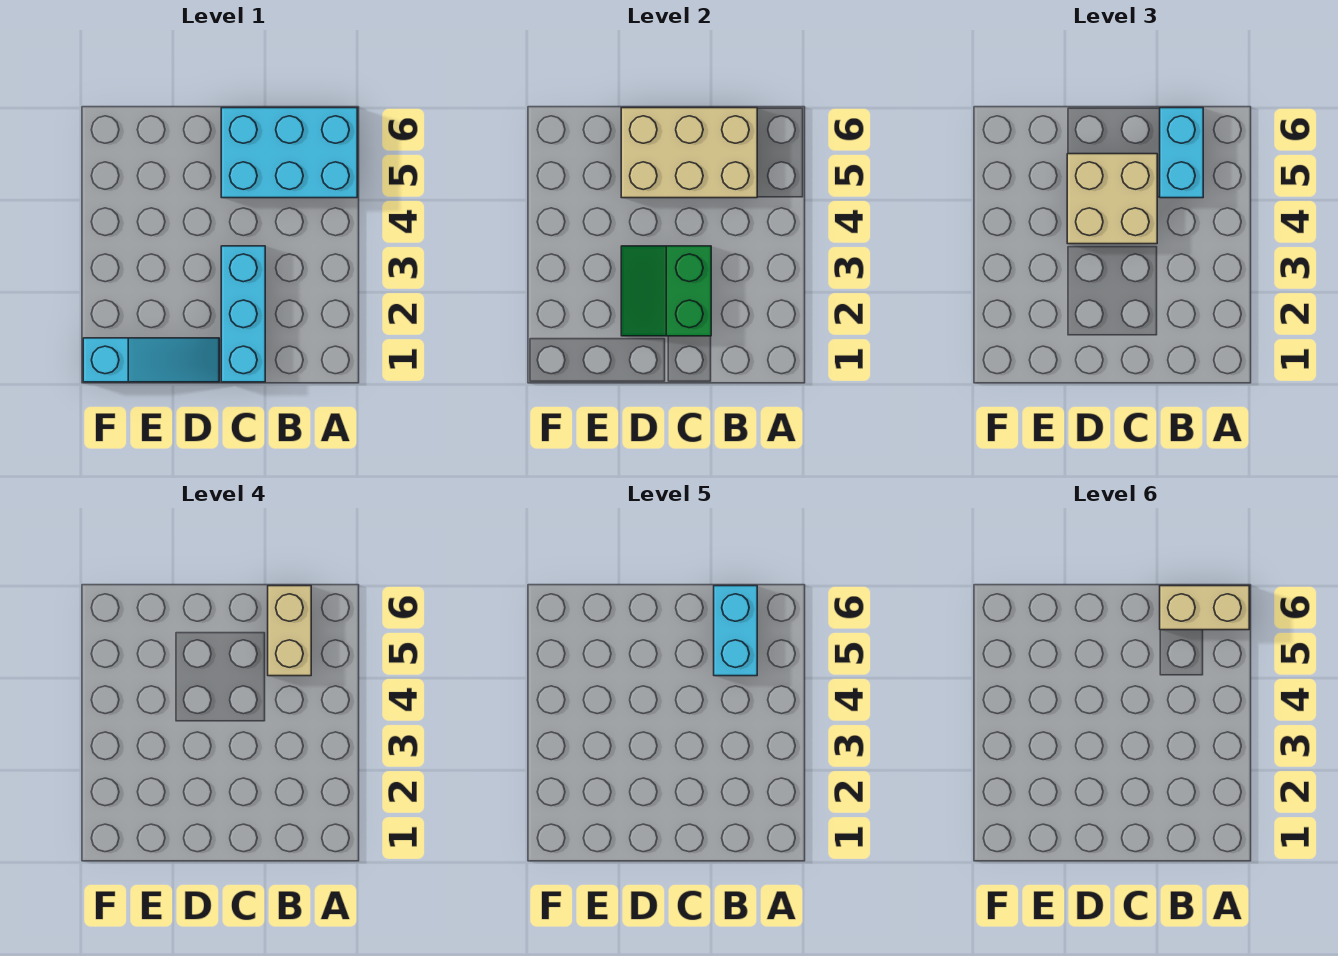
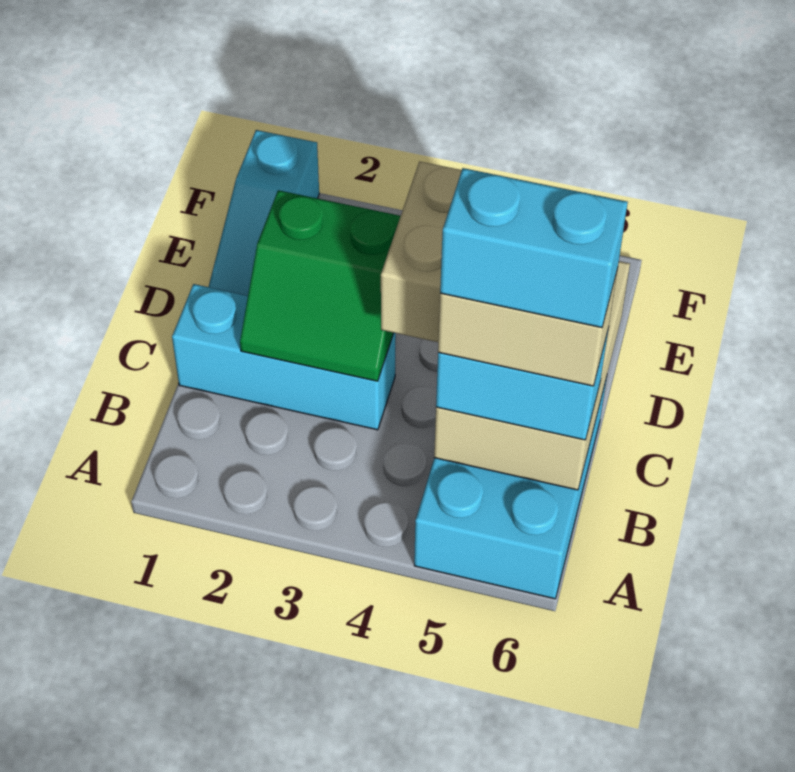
tan brick A6:B6 level 6 -> none
green slope C2:D3 level 2 top C -> green slope C2:D3 level 2 top D

